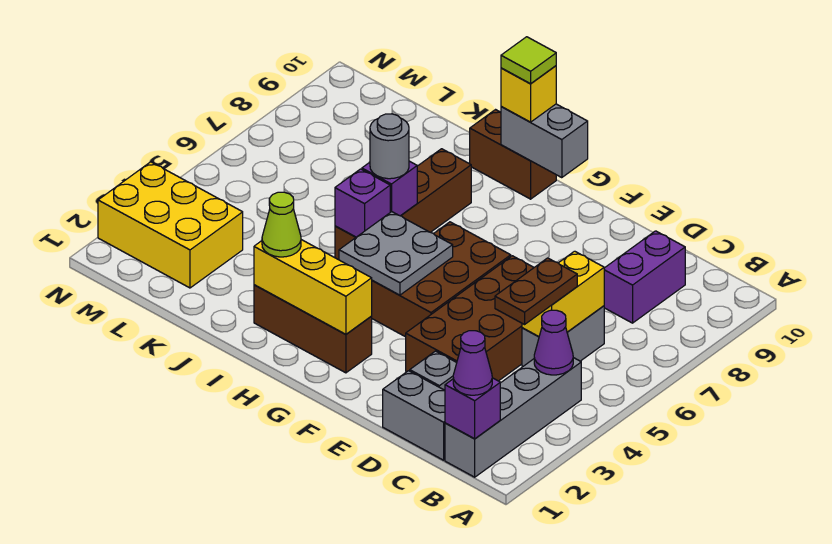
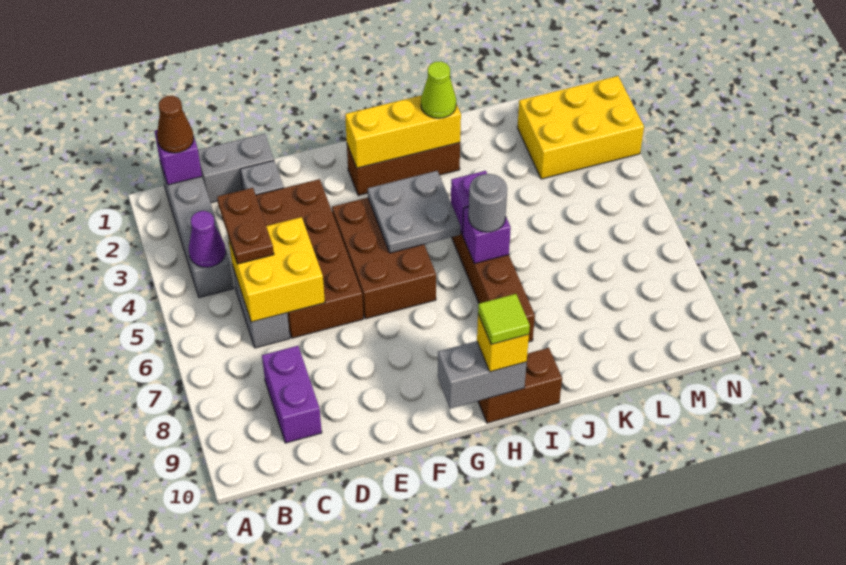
purple cone B1 level 3 -> brown cone B1 level 3
yellow brick C5:C6 level 2 -> yellow brick C5:D6 level 2

